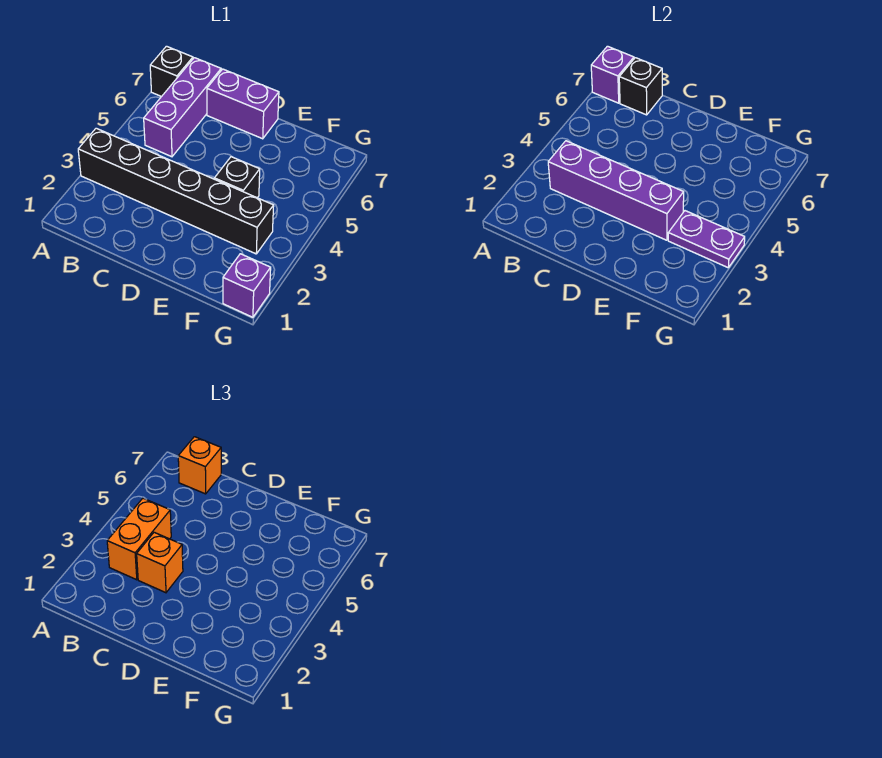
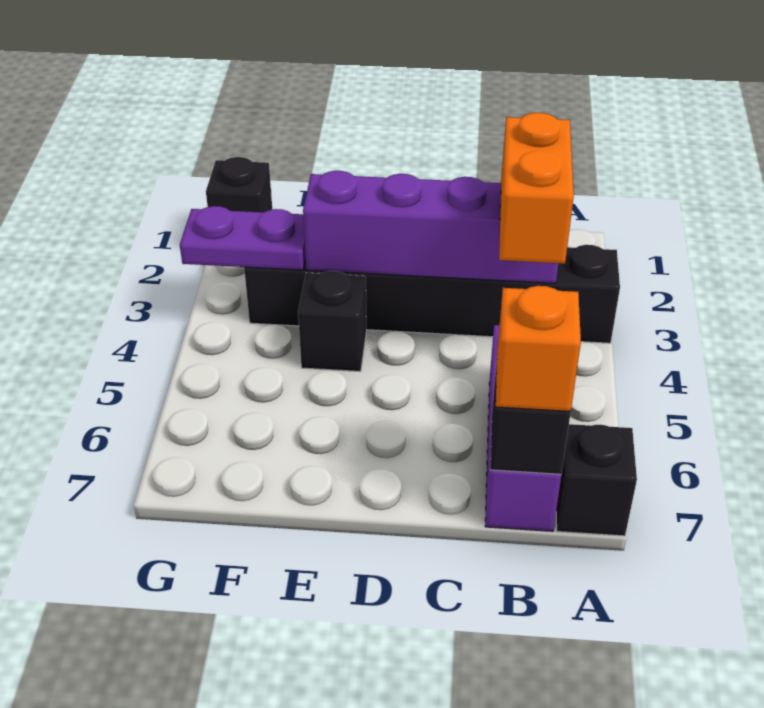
purple brick A7 level 2 -> none
orange brick C3 level 3 -> none
purple brick C7:D7 level 1 -> none
purple brick G1 level 1 -> black brick G1 level 1

